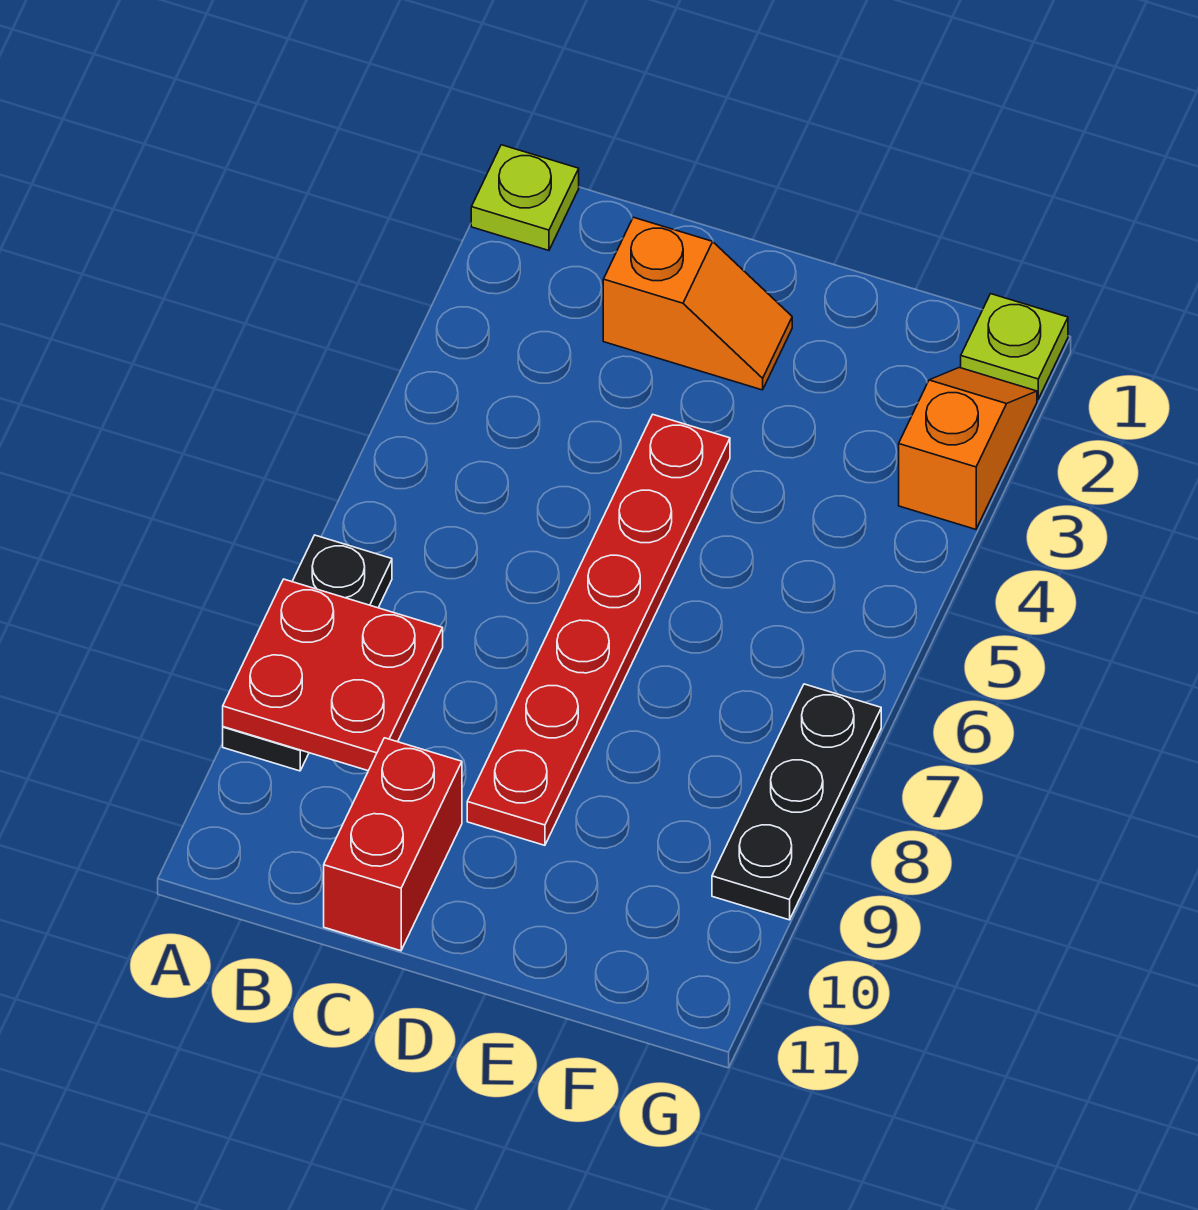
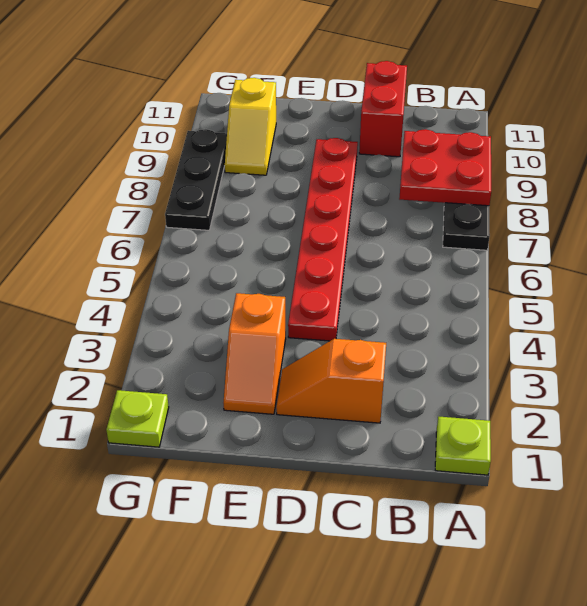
none -> yellow slope F9:F10 level 1 top 10
orange slope G2:G3 level 1 top 3 -> orange slope E2:E3 level 1 top 3

